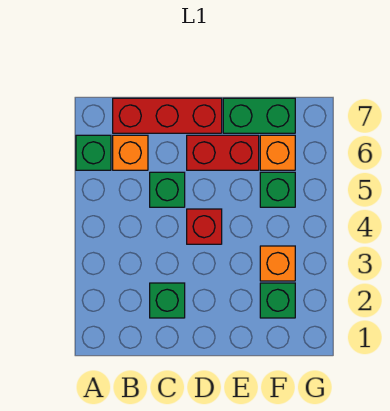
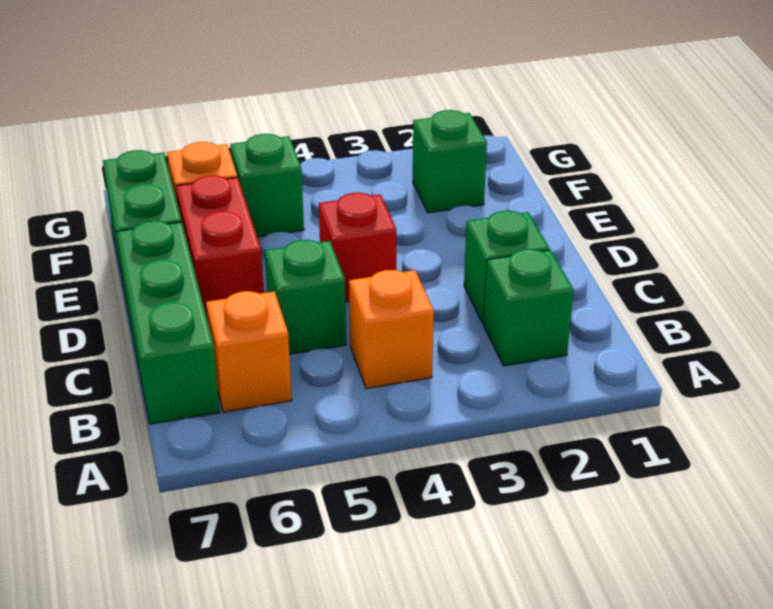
green brick A6 level 1 -> green brick B2 level 1
red brick B7:D7 level 1 -> green brick B7:D7 level 1
orange brick F3 level 1 -> orange brick B4 level 1

